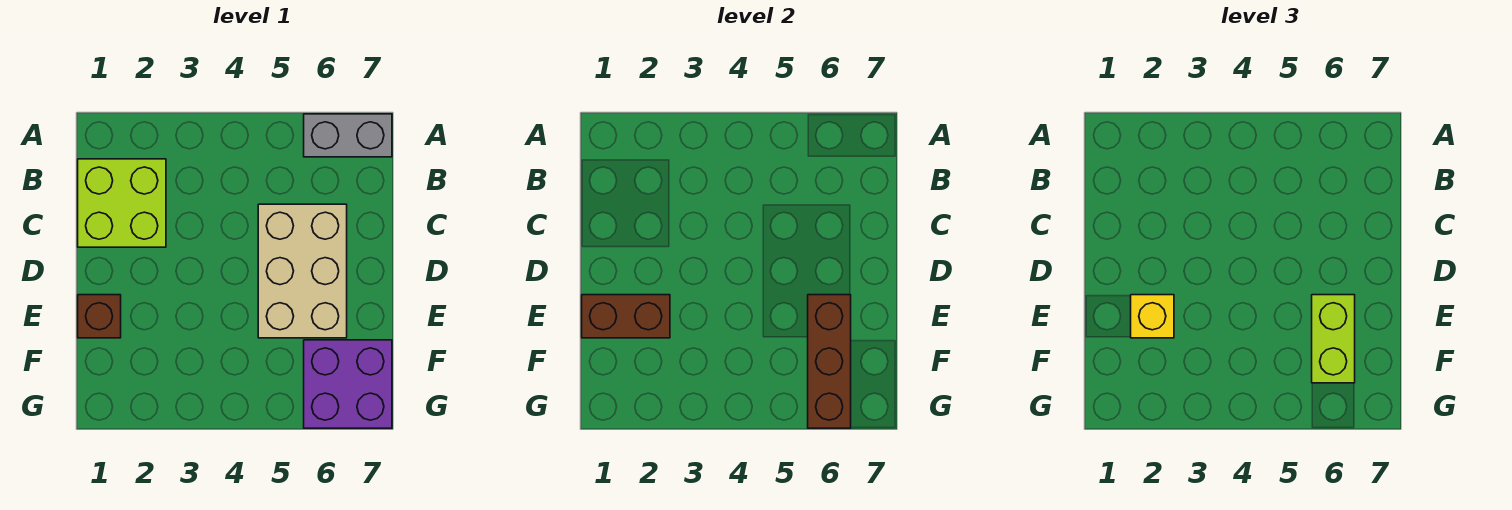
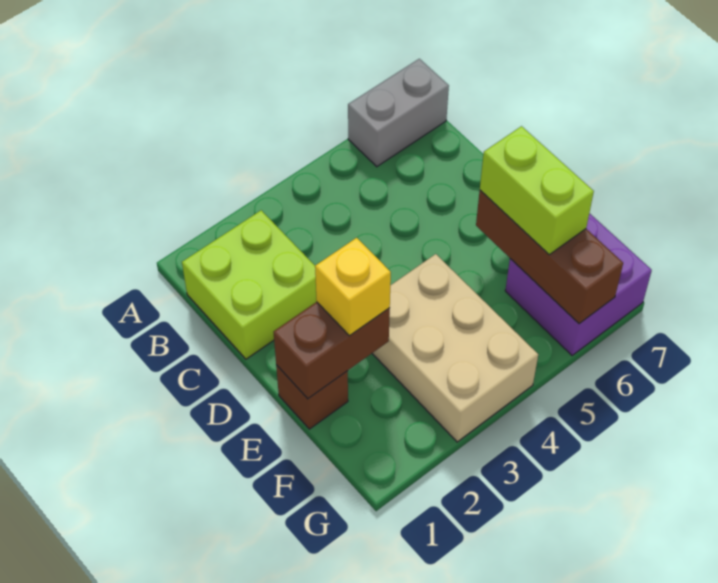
tan brick C5:E6 level 1 -> tan brick E3:G4 level 1

